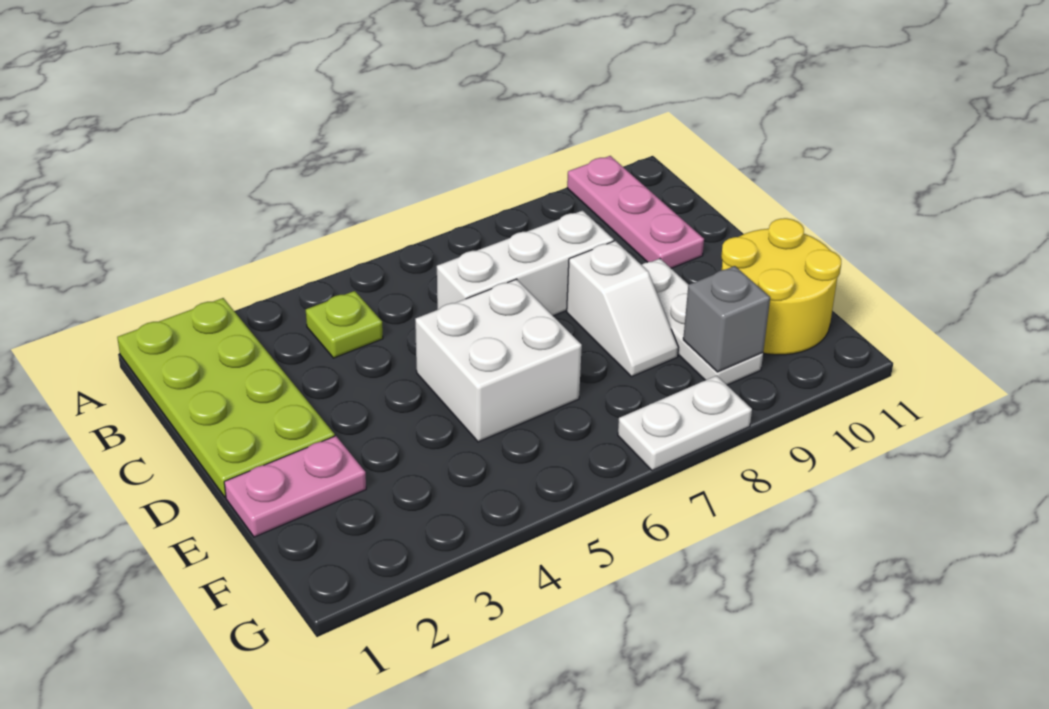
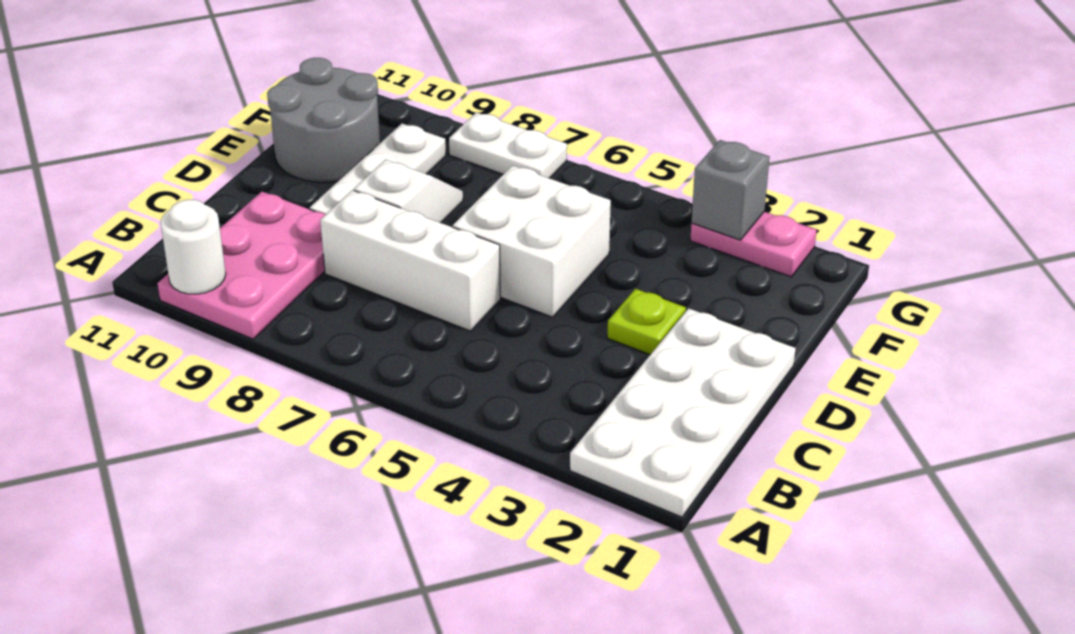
lime plate A1:D2 level 1 -> white plate A1:D2 level 1
pink plate A10:C10 level 1 -> pink plate A9:C10 level 1
none -> white round brick A10 level 2
lime plate B4 level 1 -> lime plate D3 level 1
pink plate E1:E2 level 1 -> pink plate G2:G3 level 1
yellow round brick E10:F11 level 1 -> grey round brick E10:F11 level 1
grey brick F9 level 2 -> grey brick G3 level 2

